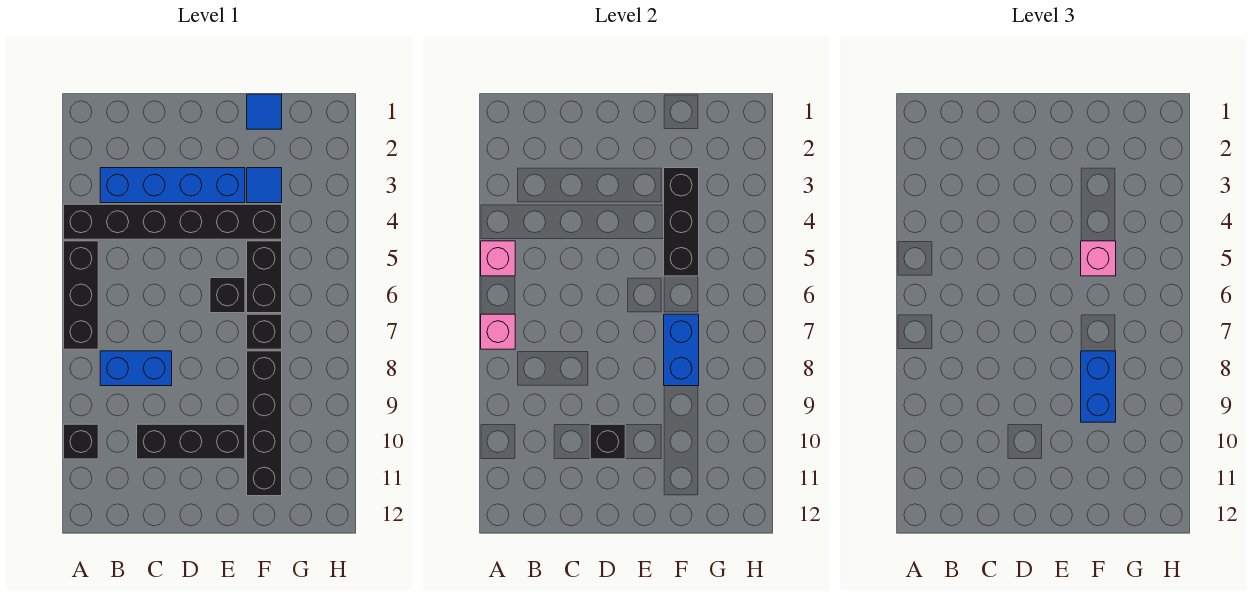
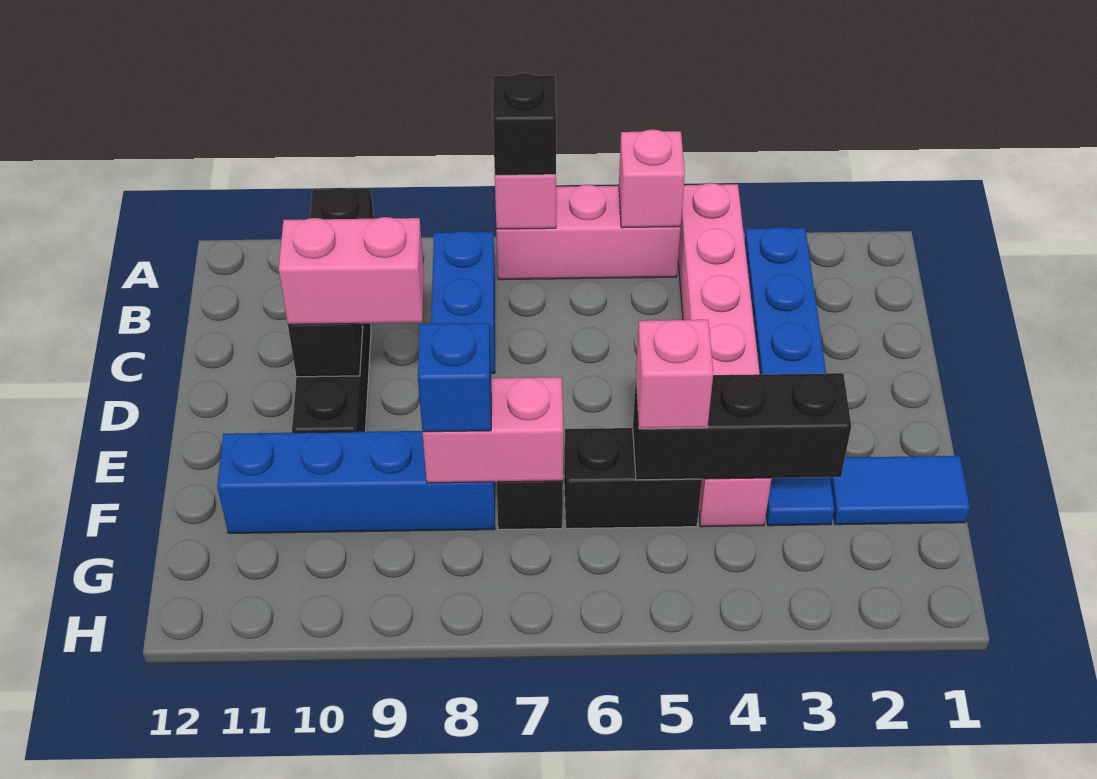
black brick A4:F4 level 1 -> pink brick A4:F4 level 1
black brick A5:A7 level 1 -> pink brick A5:A7 level 1
none -> pink brick D9:D10 level 3
black brick E6 level 1 -> black brick A7 level 3
blue tile F1 level 1 -> blue tile F1:F2 level 1
blue brick F7:F8 level 2 -> pink brick F7:F8 level 2
black brick F8:F11 level 1 -> blue brick F8:F11 level 1
blue brick F8:F9 level 3 -> blue brick F8 level 3

